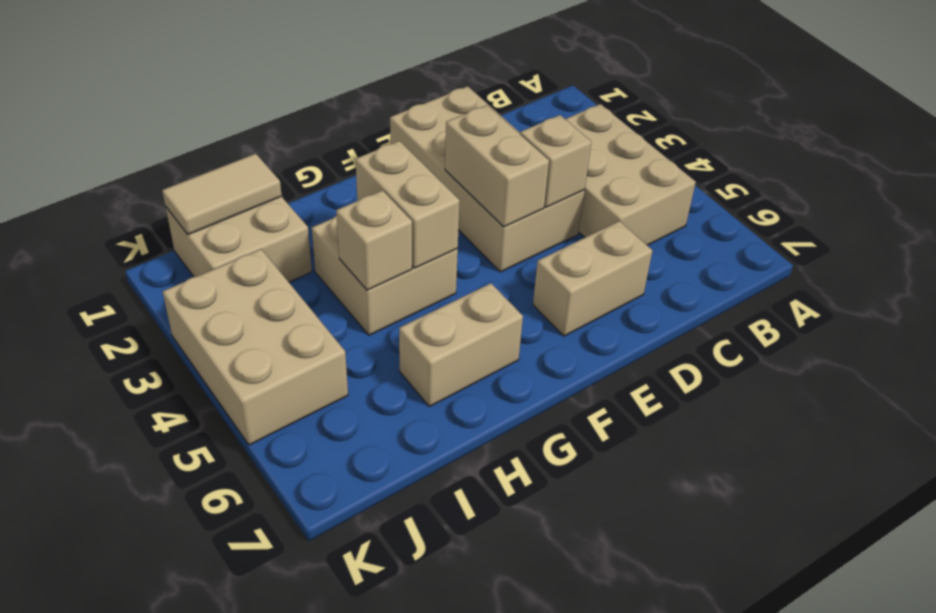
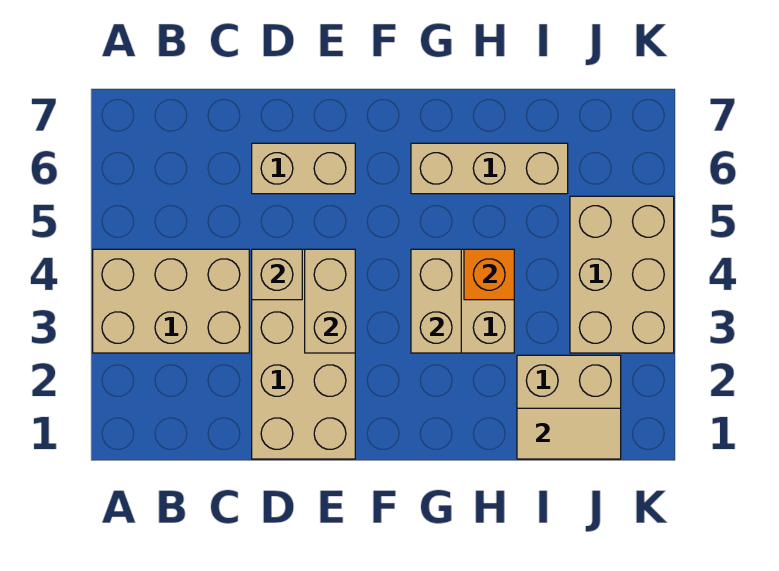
tan brick B3:C5 level 1 -> tan brick A3:C4 level 1
tan brick G6:H6 level 1 -> tan brick G6:I6 level 1
tan brick H4 level 2 -> orange brick H4 level 2

